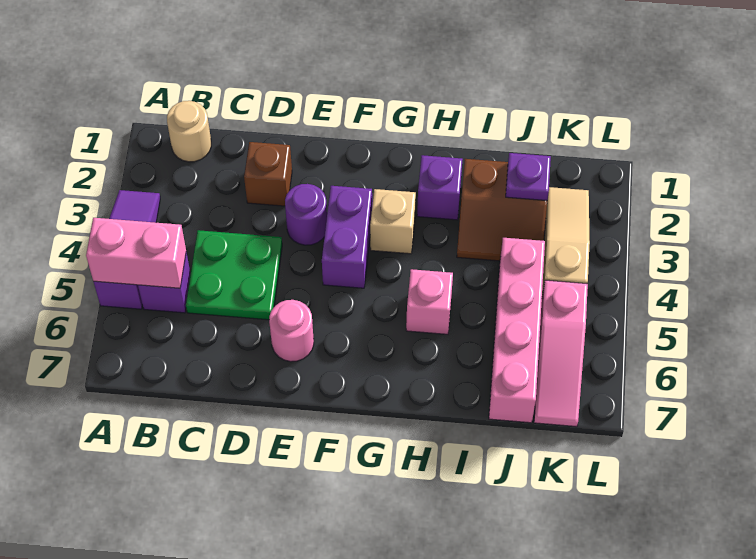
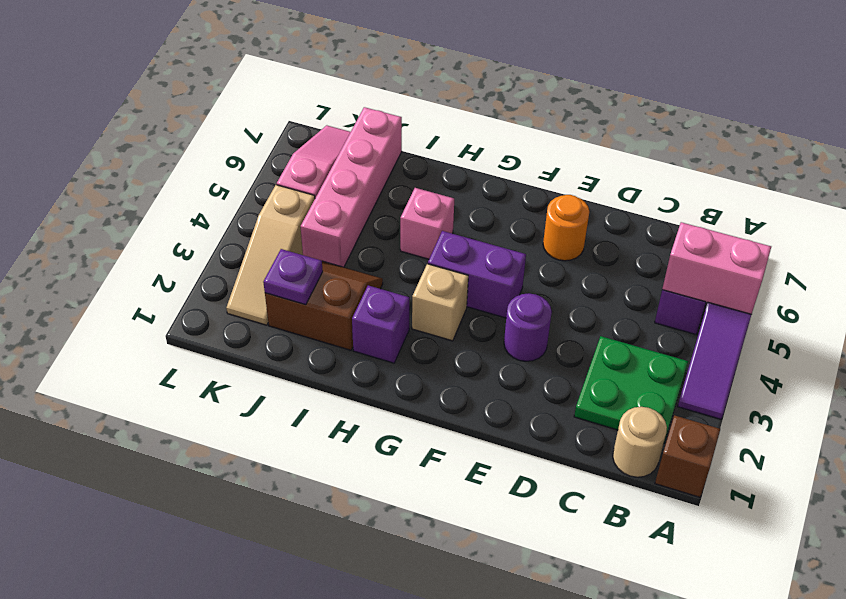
green plate C4:D5 level 1 -> green plate B2:C3 level 1
brown brick D2 level 1 -> brown brick A1 level 1
pink round brick E6 level 1 -> orange round brick E6 level 1
purple brick F3:F4 level 1 -> purple brick F4:G4 level 1

